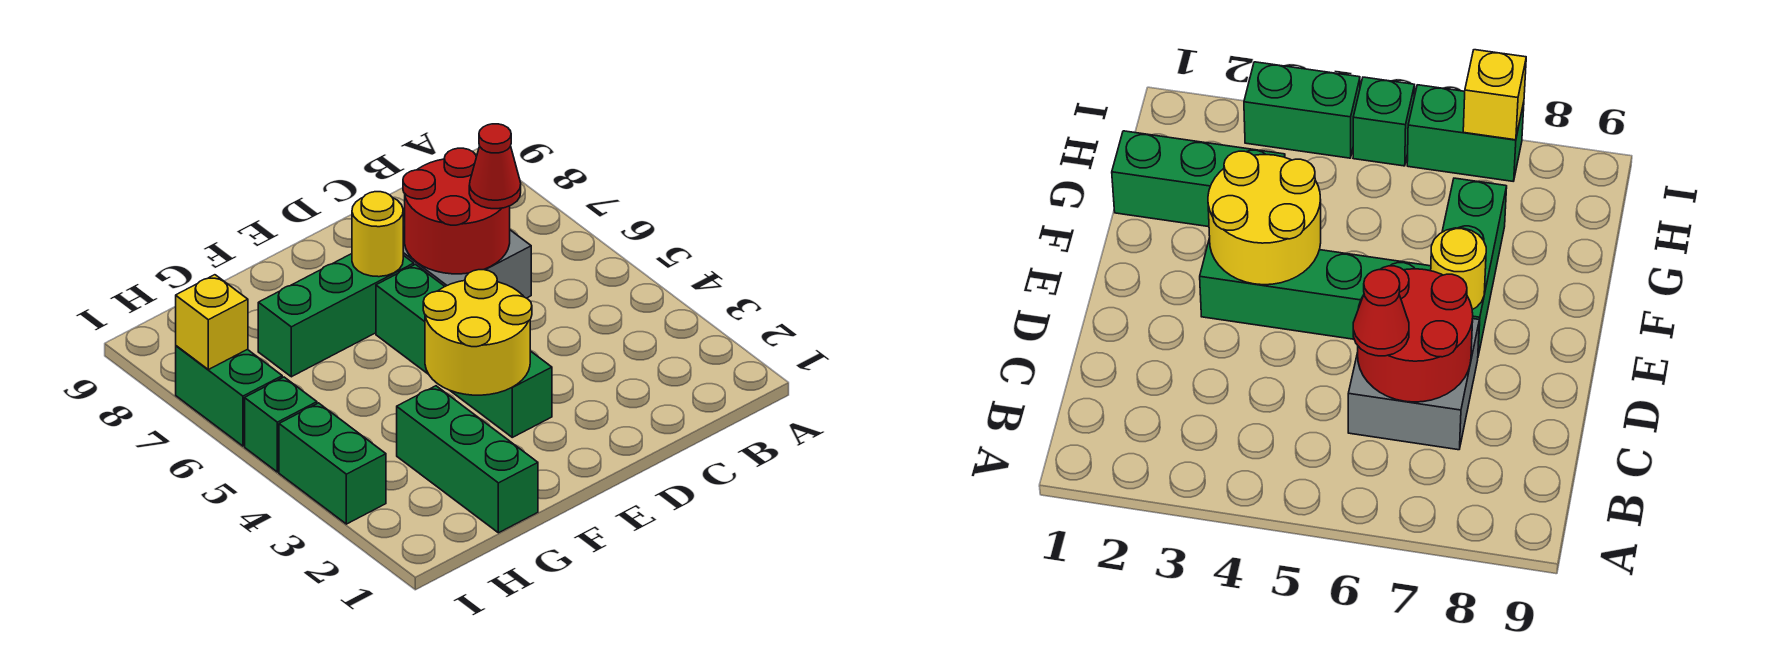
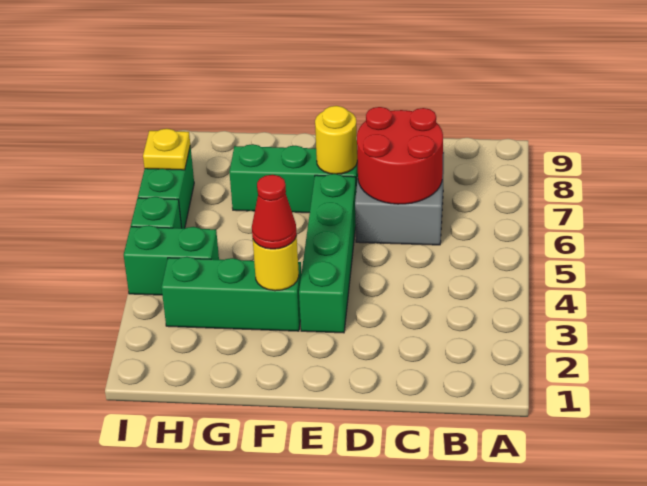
red cone C6 level 3 -> red cone F3 level 3
yellow round brick E3:F4 level 2 -> yellow round brick F3 level 2
green brick G1:G3 level 1 -> green brick F3:H3 level 1
green brick I3:I4 level 1 -> green brick H4:I4 level 1
yellow brick I7 level 2 -> yellow plate I7 level 2

